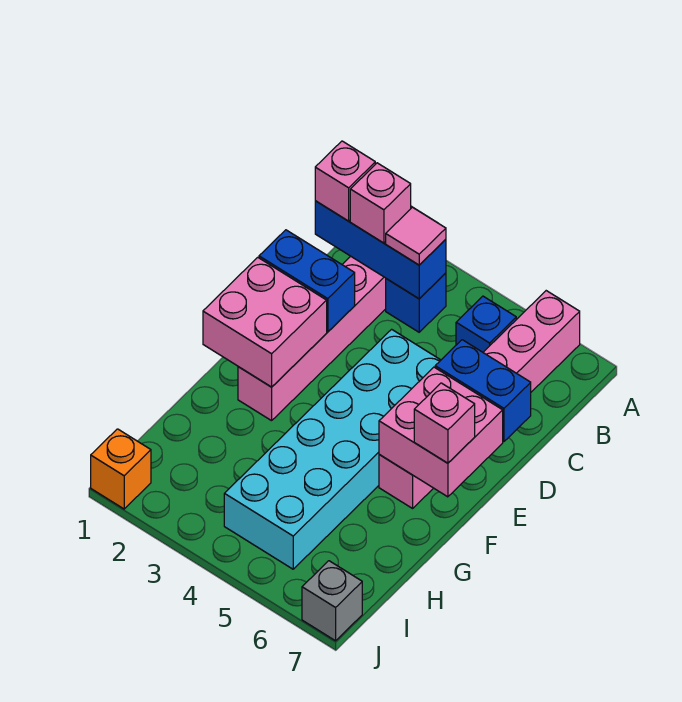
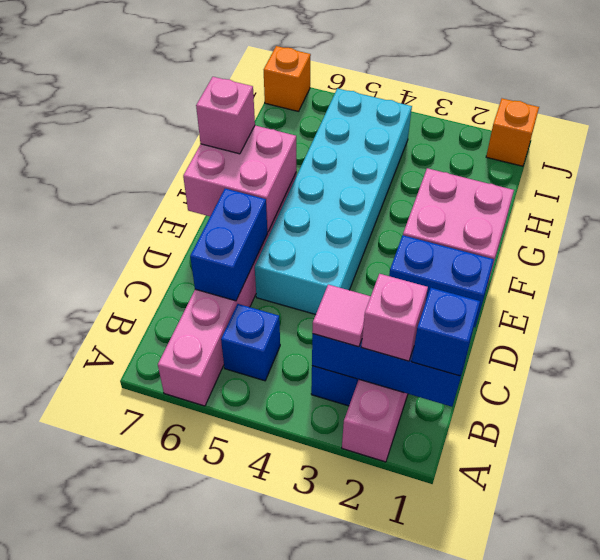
pink brick B1 level 3 -> blue brick B1 level 3
blue brick D6:D7 level 2 -> blue brick C6:D6 level 2
grey brick J7 level 1 -> orange brick J7 level 1

